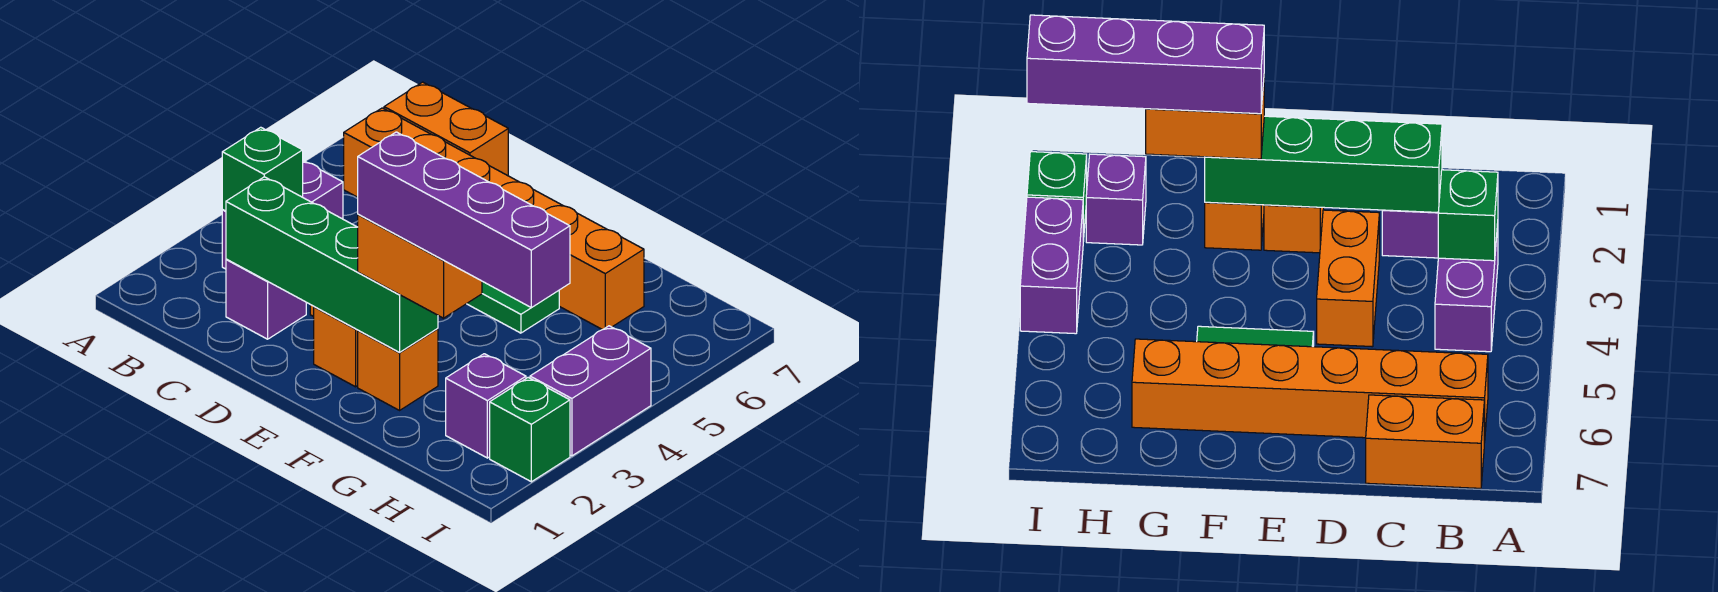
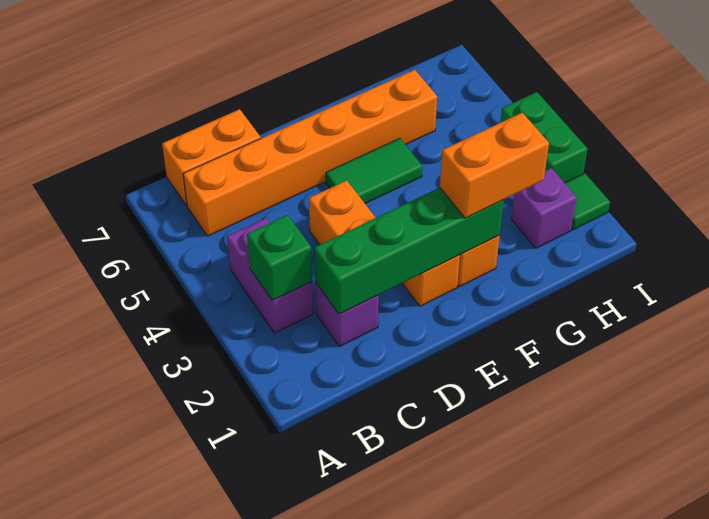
purple brick F2:I2 level 4 -> none
green brick I2 level 1 -> green tile I2 level 1
purple brick I3:I4 level 1 -> green brick I3:I4 level 1

